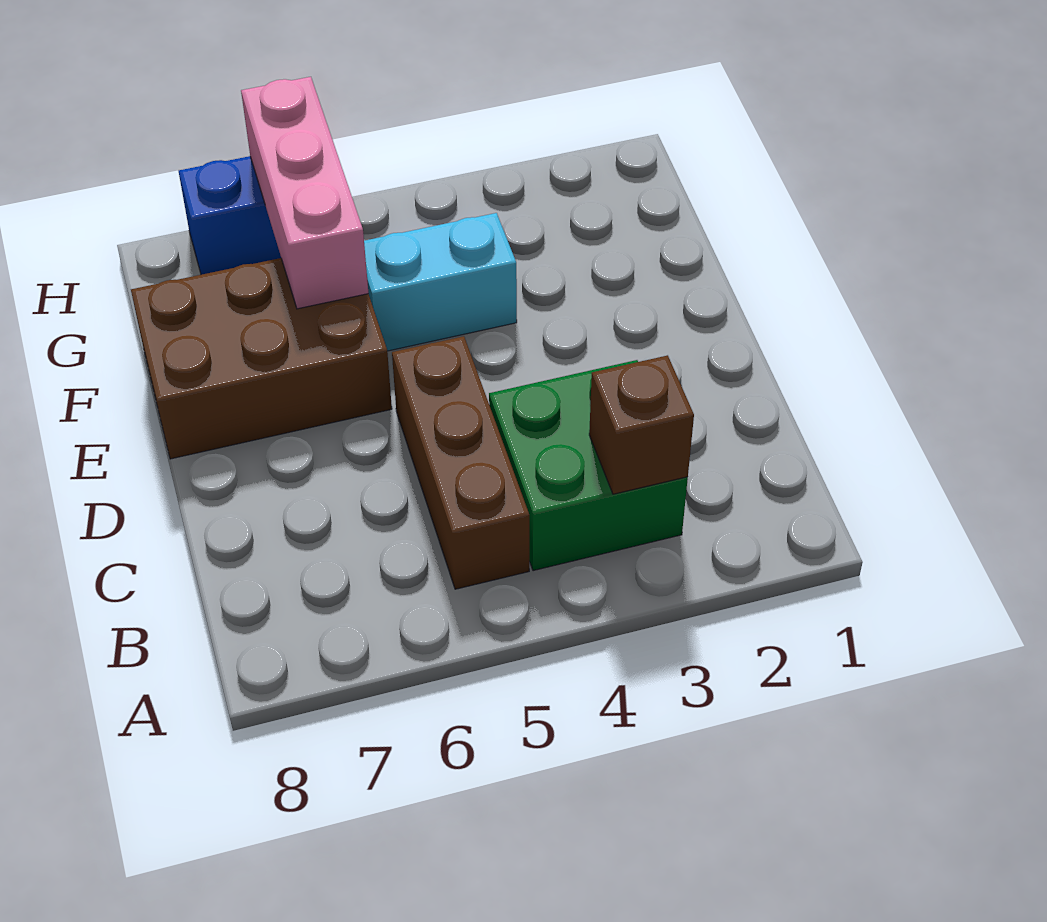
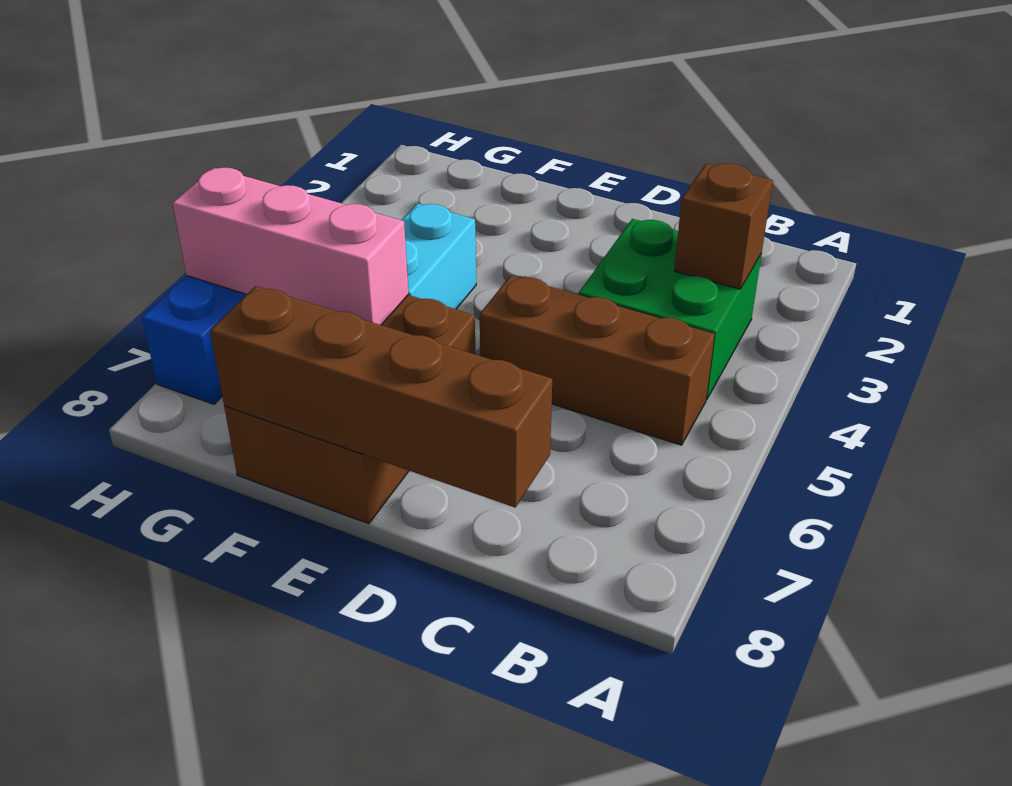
none -> brown brick C8:F8 level 2

